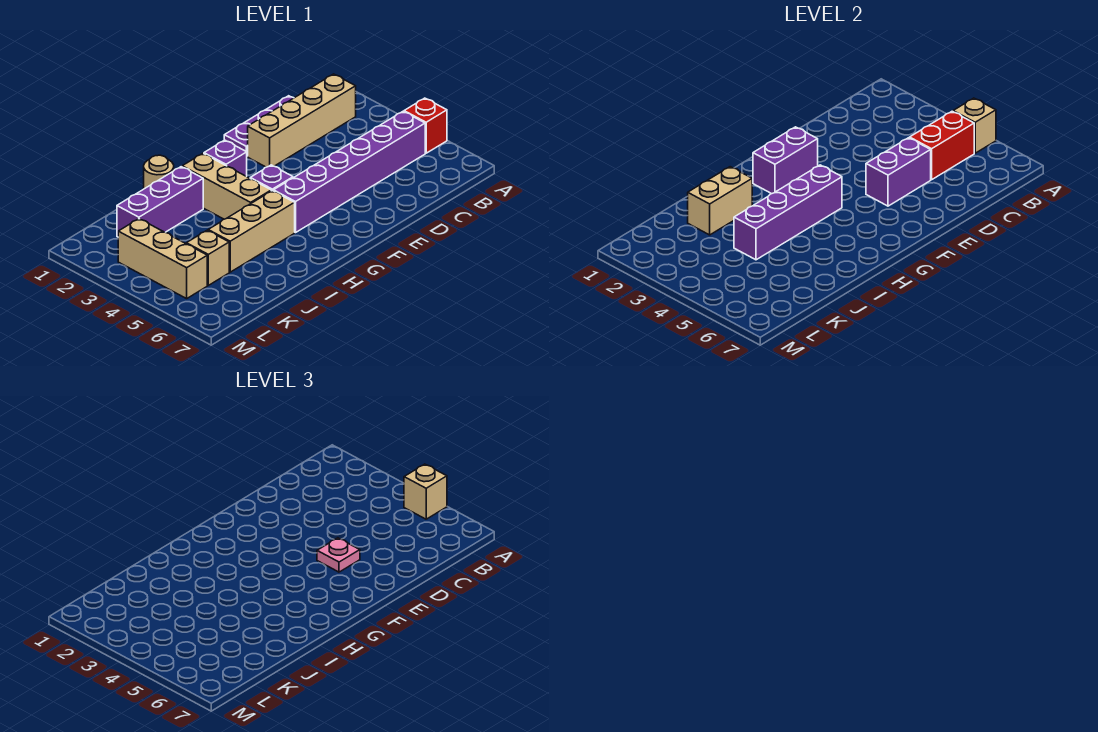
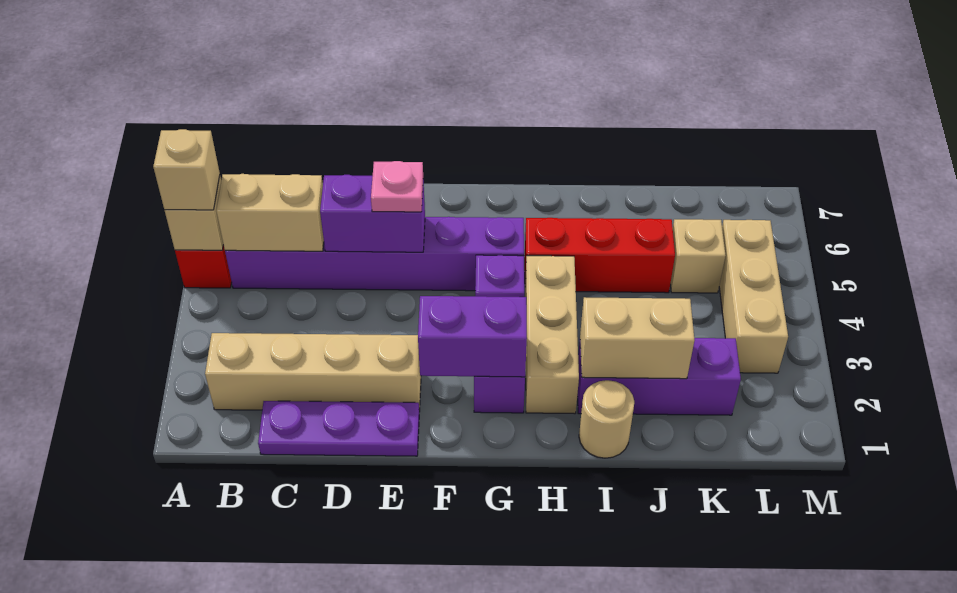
red brick B5:C5 level 2 -> tan brick B5:C5 level 2
purple brick G4:J4 level 2 -> none
tan brick H5:J5 level 1 -> red brick H5:J5 level 1

